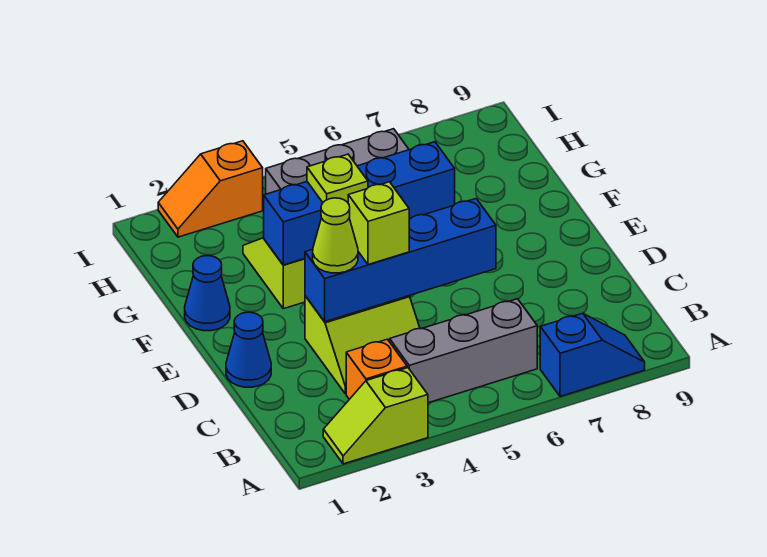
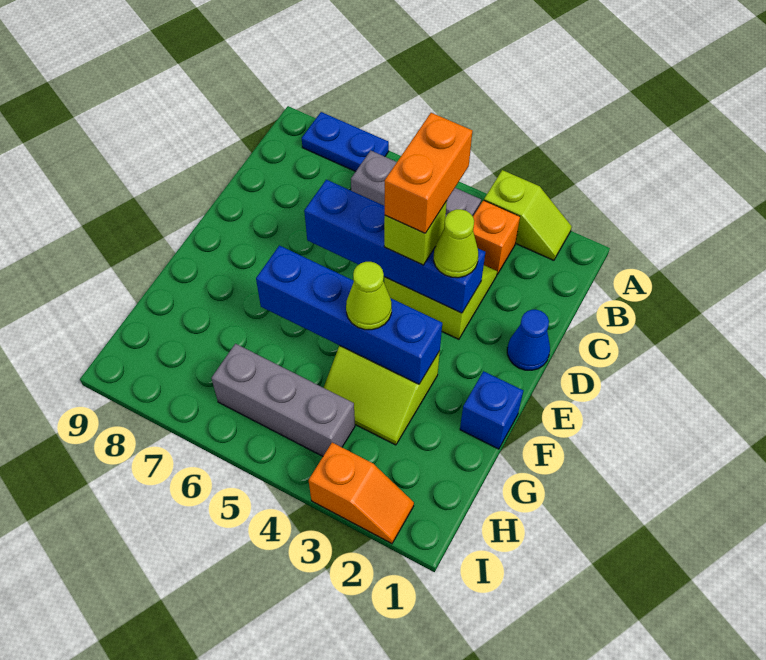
blue slope A7:A8 level 1 top 7 -> blue plate A7:A8 level 1
none -> orange brick C4:D4 level 4
blue cone F1 level 1 -> blue brick F1 level 1
lime plate F4 level 3 -> lime cone F4 level 3

